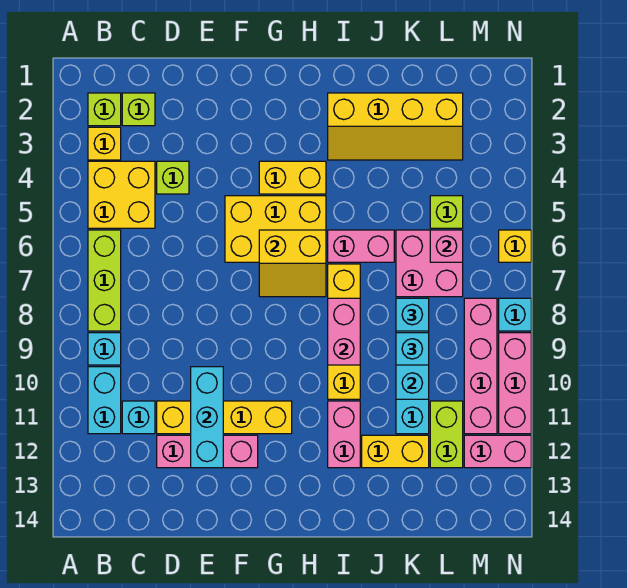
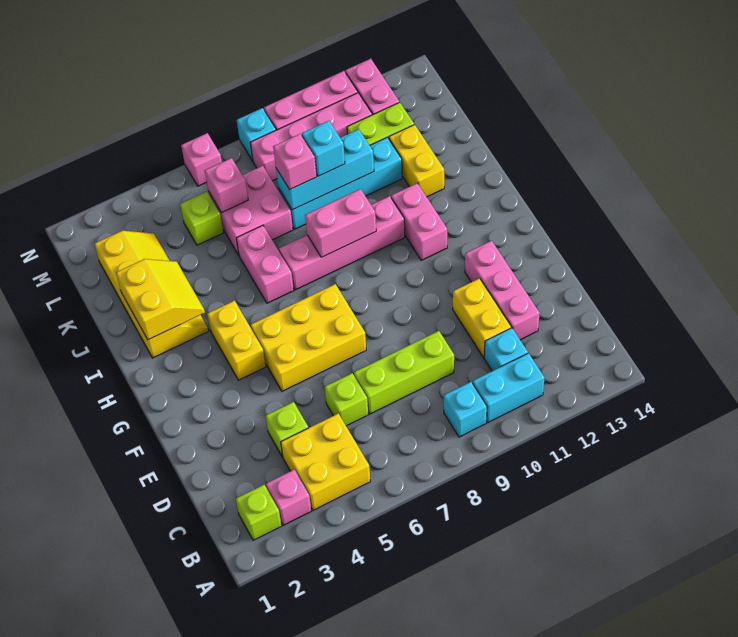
yellow brick B3 level 1 -> pink brick B3 level 1
lime brick B6:B8 level 1 -> lime brick D7:D9 level 1
lime brick C2 level 1 -> lime brick D6 level 1
yellow brick D11:G11 level 1 -> yellow brick D11:E11 level 1
cyan brick E10:E12 level 2 -> none
yellow brick F5:H6 level 1 -> yellow brick F5:G7 level 1
yellow slope G6:H7 level 2 top 6 -> yellow slope I2:J3 level 2 top 2
yellow brick I7:I10 level 1 -> pink brick I7:I10 level 1
pink brick I11:I12 level 1 -> pink brick H11:I11 level 1
cyan brick K8 level 3 -> pink brick K8 level 3
yellow brick N6 level 1 -> pink brick N6 level 1

